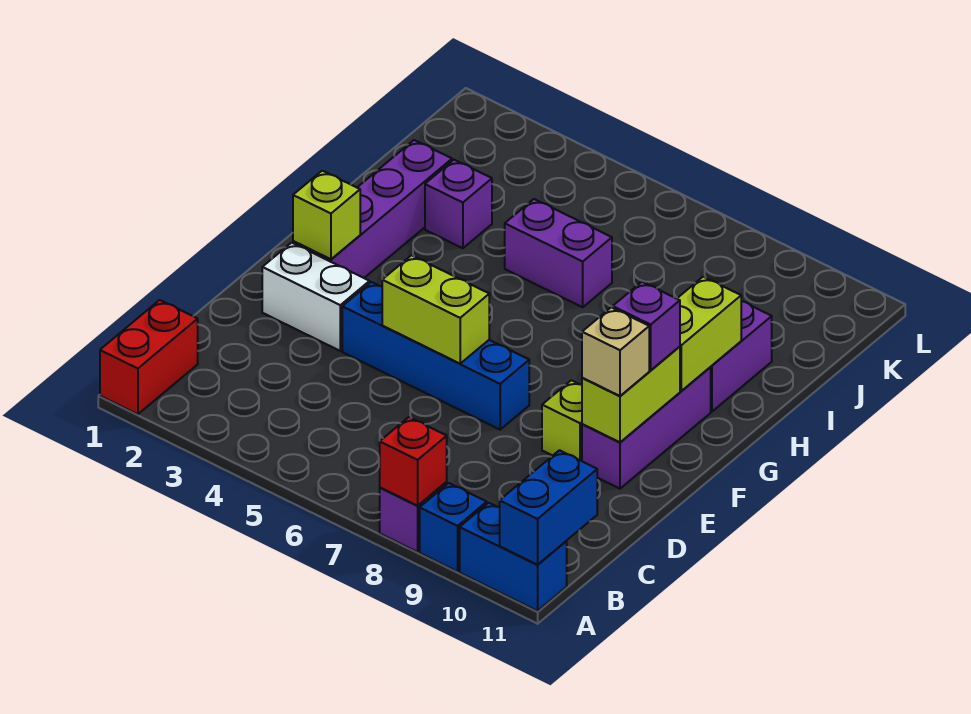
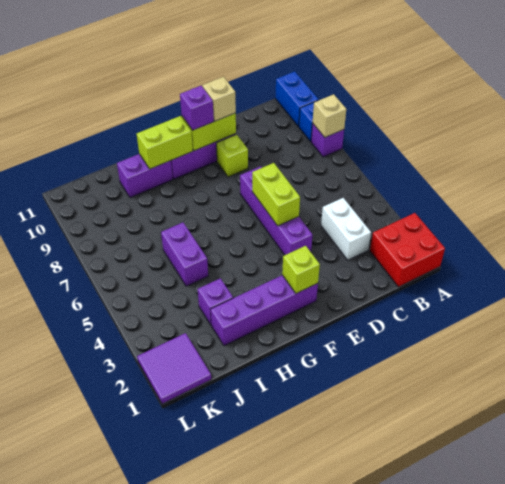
red brick A1:B1 level 1 -> red brick A1:B2 level 1
red brick A8 level 2 -> tan brick A8 level 2
blue brick A11:B11 level 2 -> none
white brick E2:E3 level 1 -> white brick C3:C4 level 1
blue brick E4:E7 level 1 -> purple brick E4:E7 level 1
none -> purple tile K1:L2 level 1

